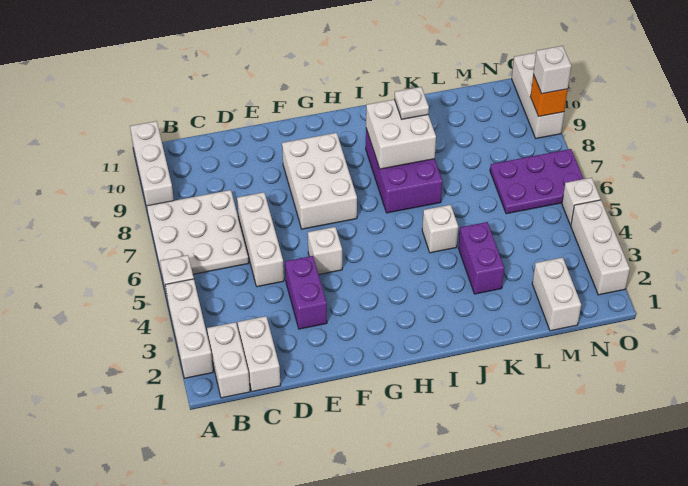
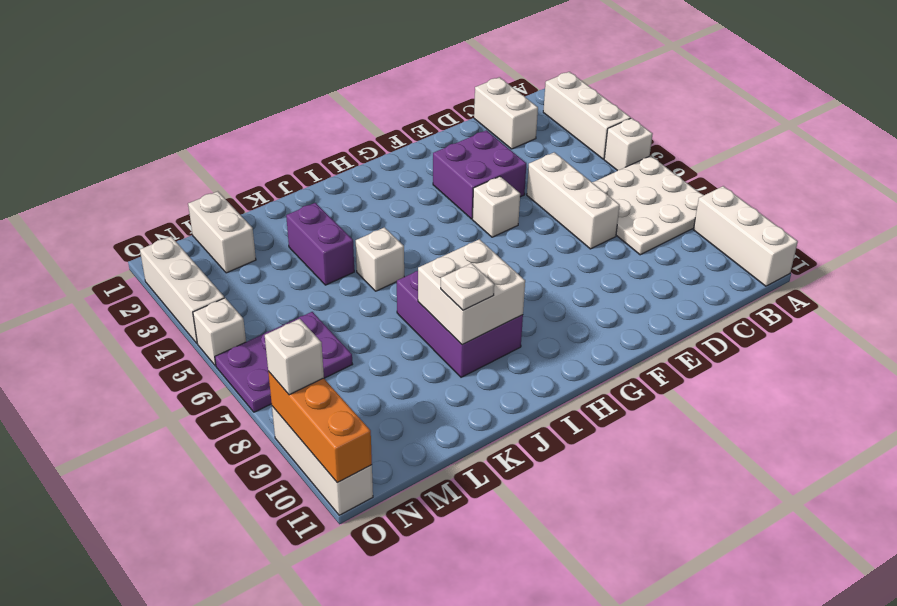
white brick B1:B2 level 1 -> none
purple brick E3:E4 level 1 -> purple brick E3:F4 level 1
white brick F7:G9 level 1 -> none
orange brick O9 level 2 -> orange brick O9:O11 level 2

